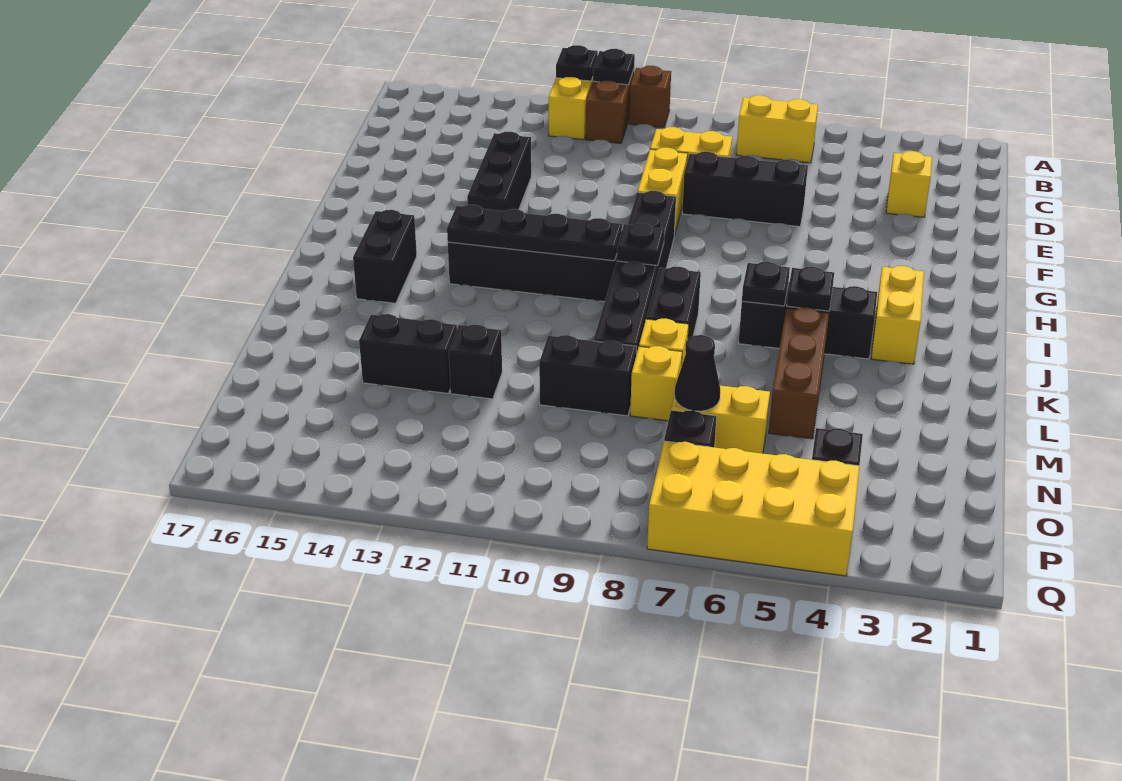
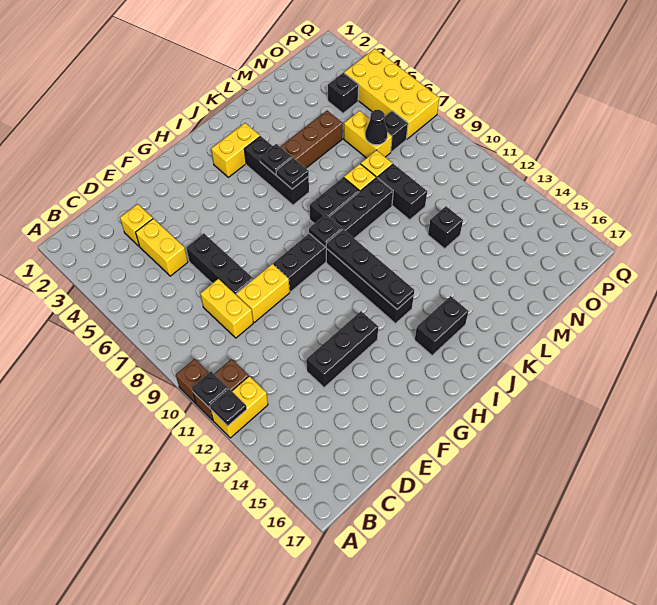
yellow brick B6:B7 level 1 -> yellow brick D4:D5 level 1
black brick M13:M14 level 1 -> none

